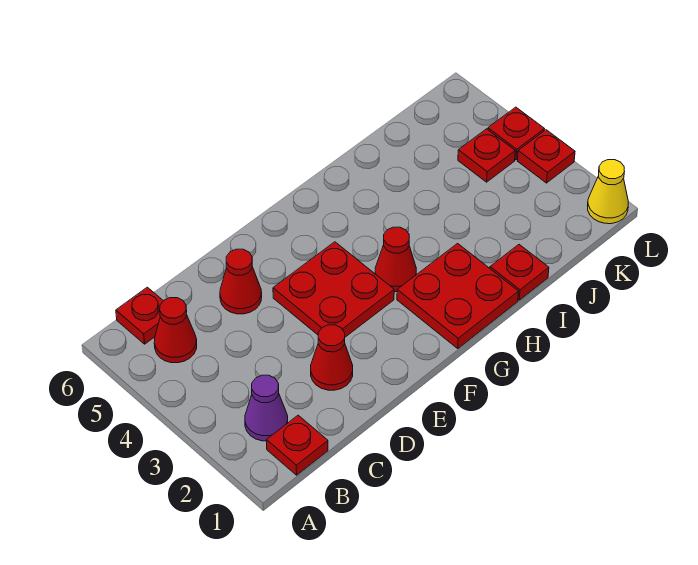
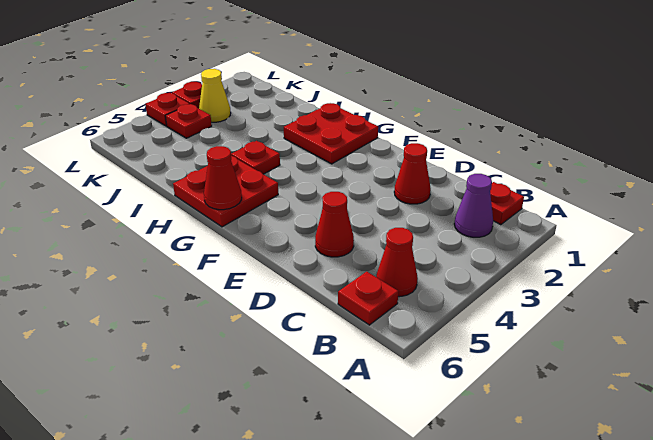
red plate E3:F4 level 1 -> red plate G5:H6 level 1
red cone G3 level 1 -> red cone G6 level 2
red plate I1 level 1 -> red plate H4 level 1
yellow cone L1 level 1 -> yellow cone K3 level 1

